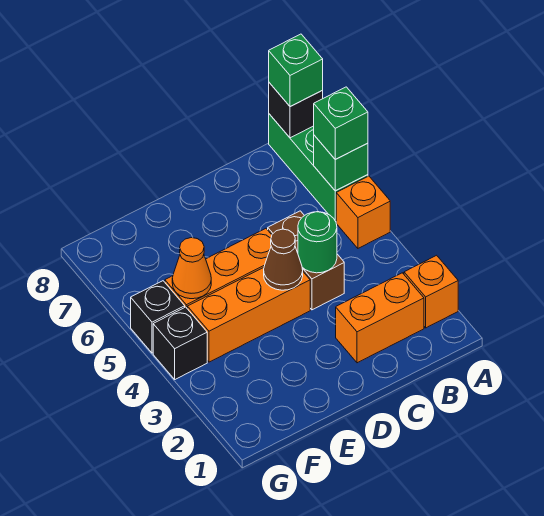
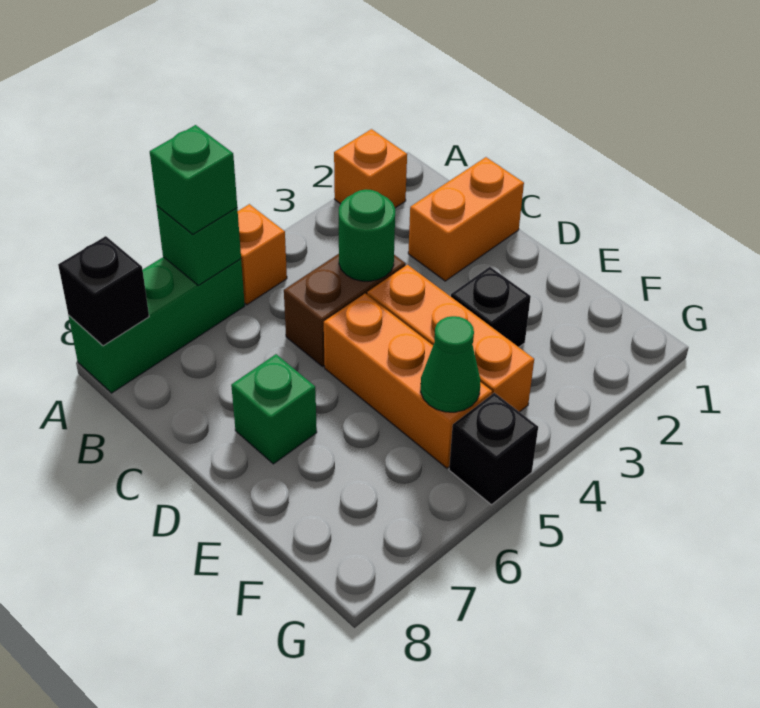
green brick A8 level 3 -> green brick D7 level 1
orange brick B2:C2 level 1 -> orange brick C1:C2 level 1
brown cone D4 level 2 -> none
orange cone F5 level 2 -> green cone F5 level 2
black brick G4 level 1 -> black brick E3 level 1

